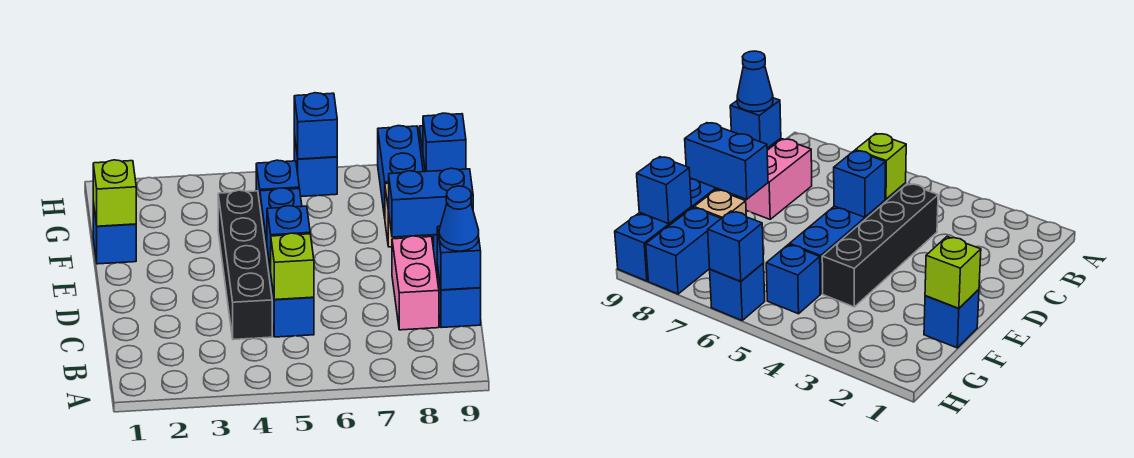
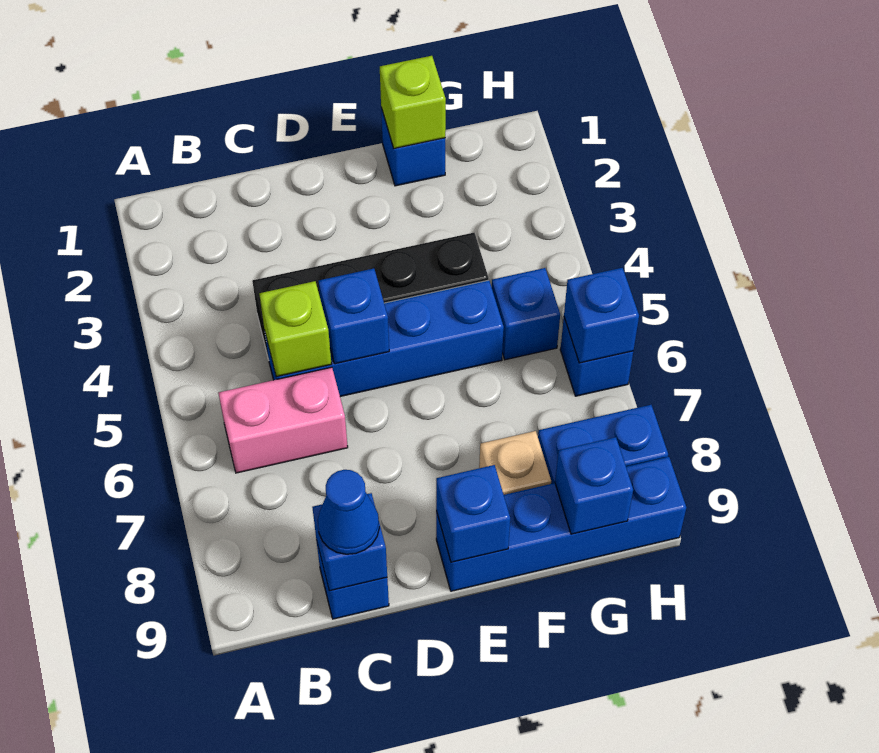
pink brick C8:D8 level 1 -> pink brick B6:C6 level 1
blue brick E8:E9 level 2 -> blue brick E9 level 2

